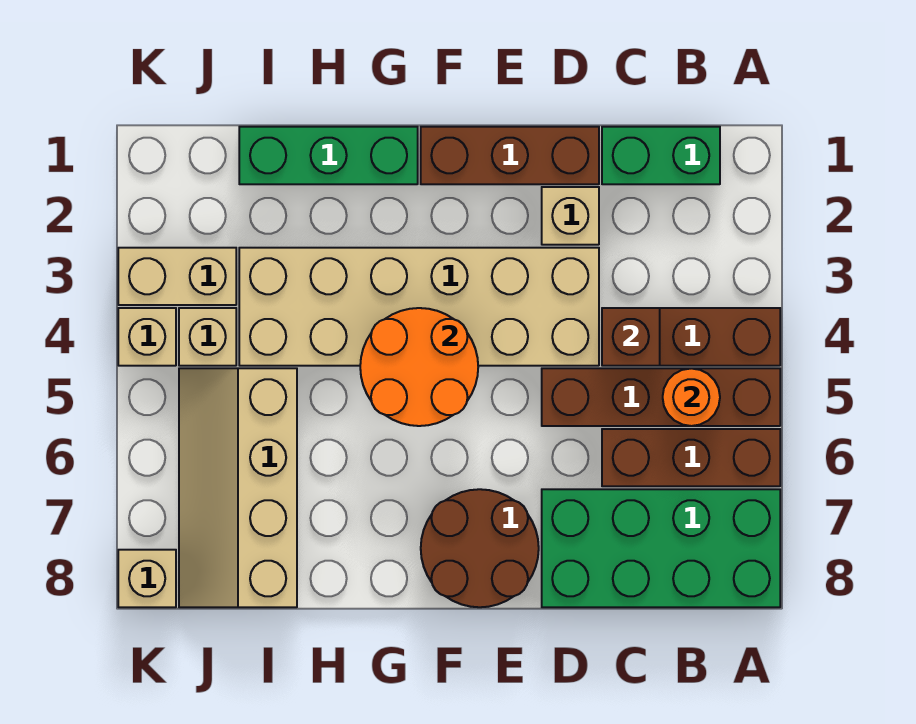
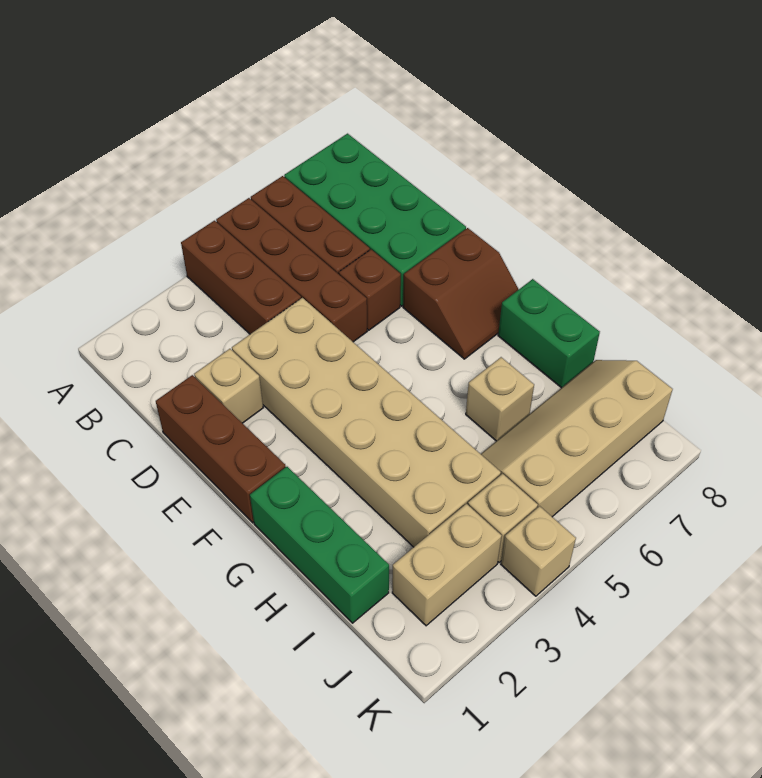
green brick B1:C1 level 1 -> green brick G8:H8 level 1
orange round brick B5 level 2 -> none
brown brick C4 level 2 -> brown brick D6 level 1
brown round brick E7:F8 level 1 -> brown slope E7:F8 level 1 top E
orange round brick F4:G5 level 2 -> none
tan slope I5:J8 level 1 top I -> tan slope I5:J8 level 1 top J
tan brick J3:K3 level 1 -> tan brick J2:J3 level 1
tan brick K8 level 1 -> tan brick H6 level 1

